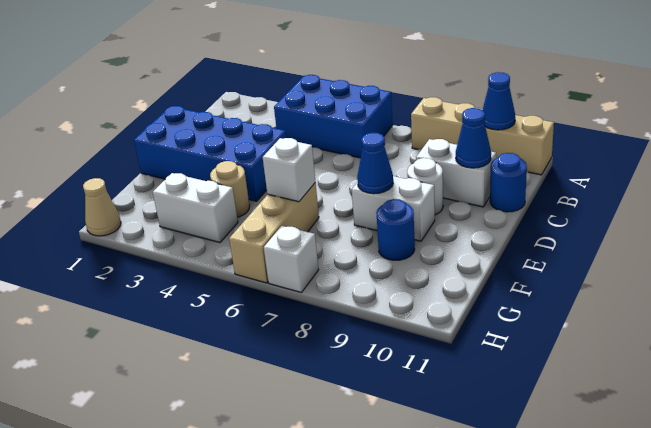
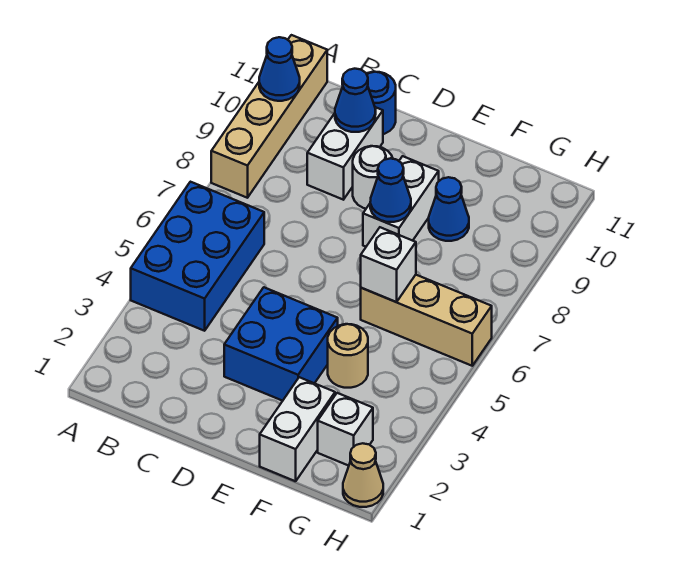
blue brick D1:E4 level 1 -> blue brick D3:E4 level 1
blue round brick F9 level 1 -> blue cone F9 level 1
white brick G3:G4 level 1 -> white brick F1:F2 level 1
white brick H7 level 1 -> white brick G2 level 1

